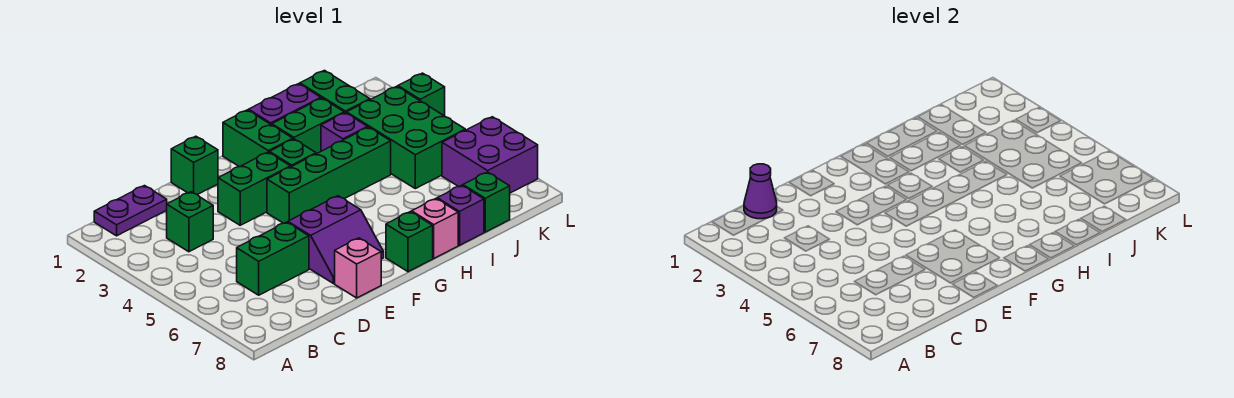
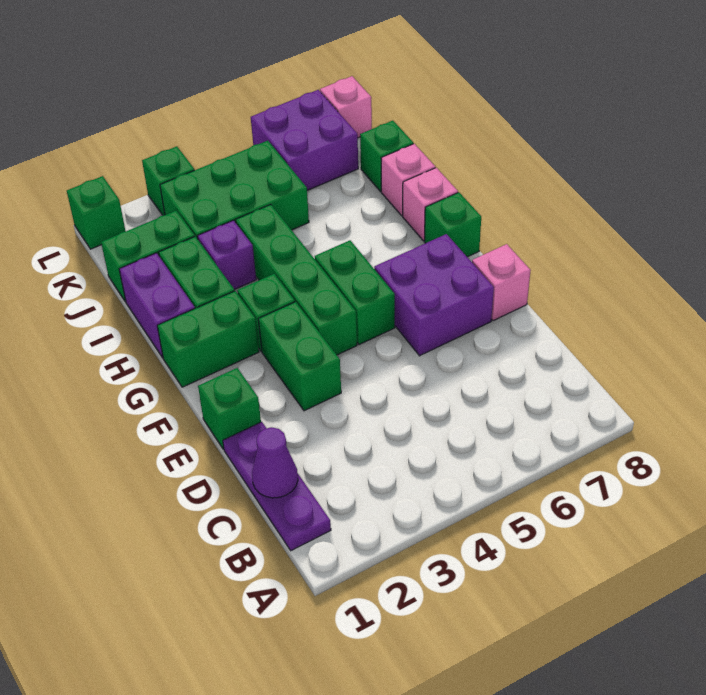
purple plate B1:C1 level 1 -> purple plate B1:D1 level 1
green brick C3 level 1 -> green brick L1 level 1
green brick C6:D6 level 1 -> green brick F5:G5 level 1
purple slope E6:F7 level 1 top 6 -> purple brick E6:F7 level 1
purple brick I8 level 1 -> pink brick I8 level 1
none -> pink brick L8 level 1

